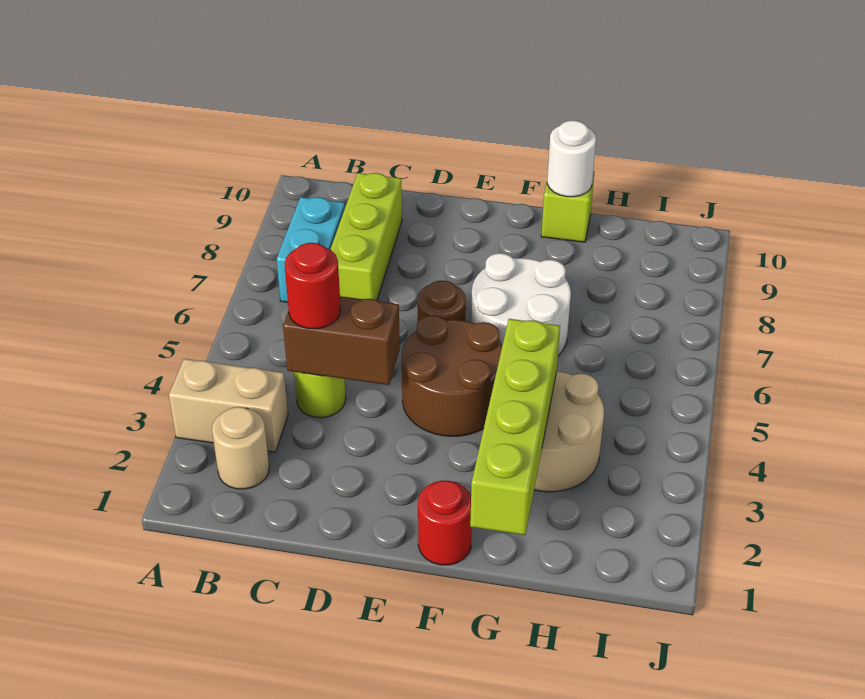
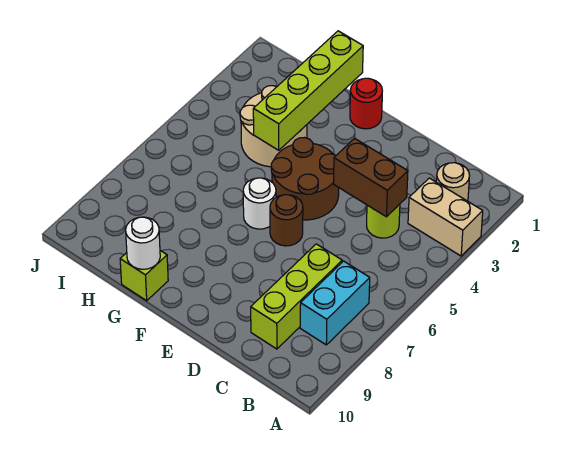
red round brick C4 level 3 -> none
white round brick F6:G7 level 1 -> white round brick F6 level 1

